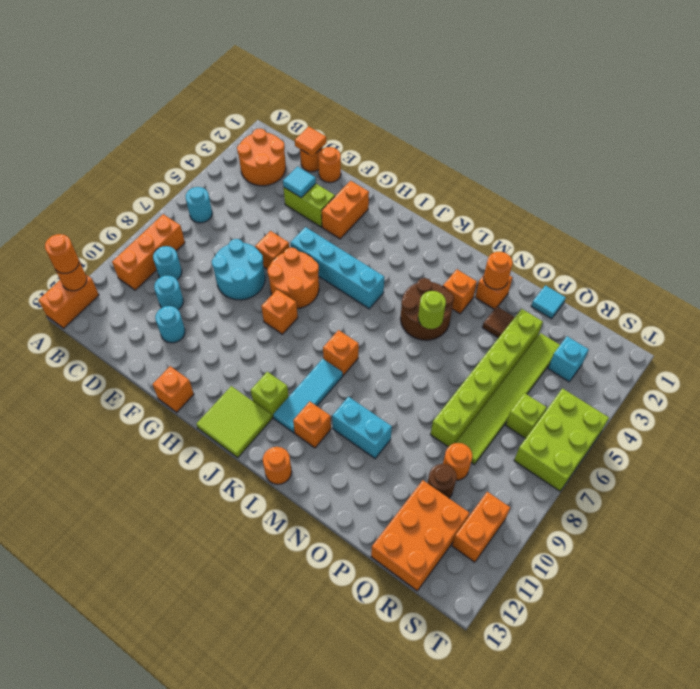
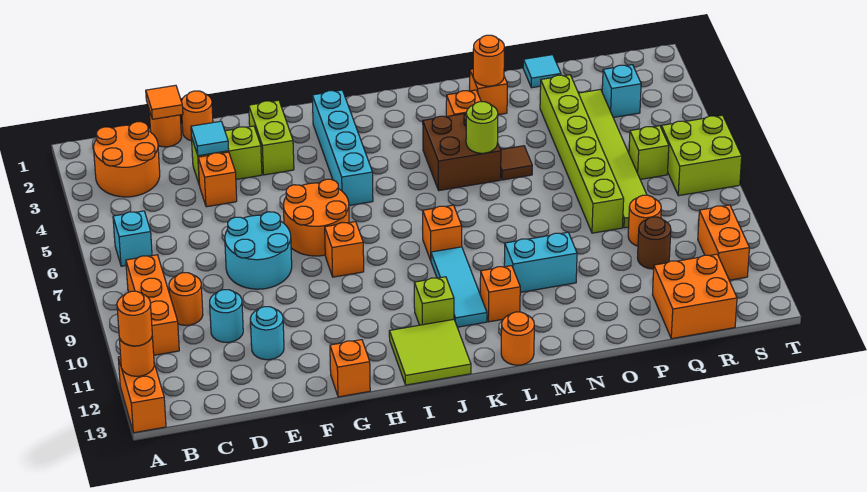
cyan round brick B6 level 1 -> cyan brick B6 level 1
cyan round brick C9 level 1 -> orange round brick C9 level 1
orange brick F6 level 1 -> orange brick E4 level 1
orange brick G2:G3 level 1 -> lime brick G2:G3 level 1
cyan brick G5:J5 level 1 -> cyan brick I2:I5 level 1
brown round brick L4:M5 level 1 -> brown brick L4:M5 level 1
brown tile O3 level 1 -> brown tile N5 level 1
orange brick Q11:R13 level 1 -> orange brick Q12:R13 level 1
lime brick S5:T7 level 1 -> lime brick S6:T7 level 1

